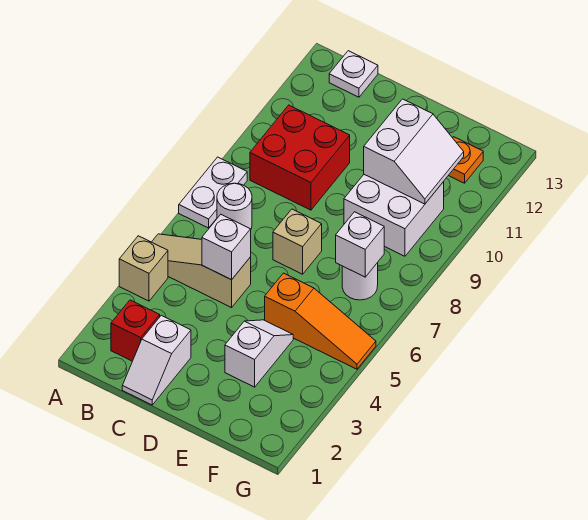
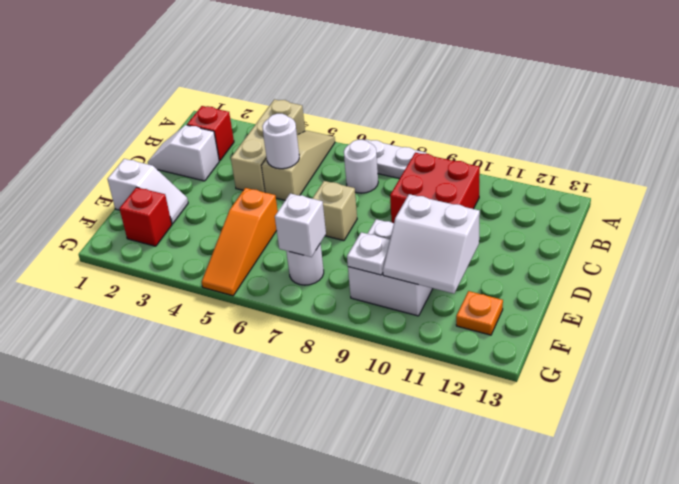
tan brick A4 level 1 -> tan brick A4:C4 level 1
white plate B13 level 1 -> white plate F9 level 2
white brick C5 level 2 -> white round brick C5 level 2
white slope E3:E4 level 1 top 3 -> white slope E1:E2 level 1 top 1
none -> red brick F2 level 1

